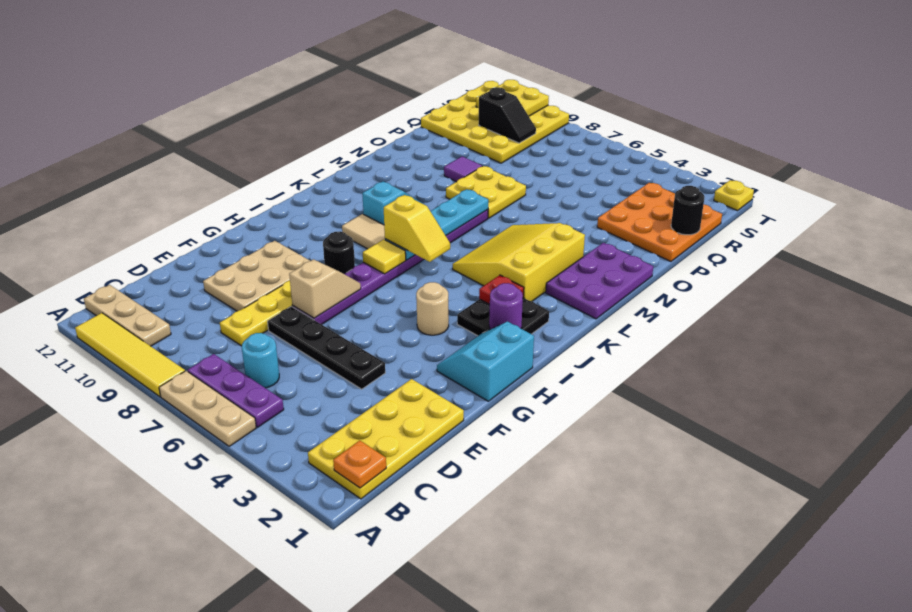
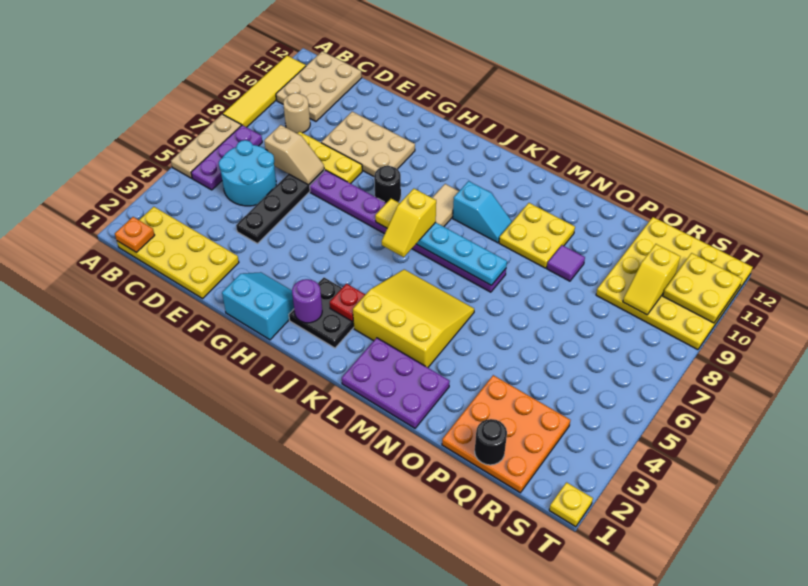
tan plate B10:B12 level 1 -> tan plate B10:C12 level 1
cyan round brick C6 level 1 -> cyan round brick C5:D6 level 1
tan slope F7:G7 level 2 top F -> tan slope D7:E7 level 2 top D
tan round brick H4 level 1 -> tan round brick C9 level 1
yellow plate N7:O8 level 1 -> yellow plate M9:N10 level 1
black slope R9:R10 level 2 top 10 -> yellow slope R9:R10 level 2 top 10

